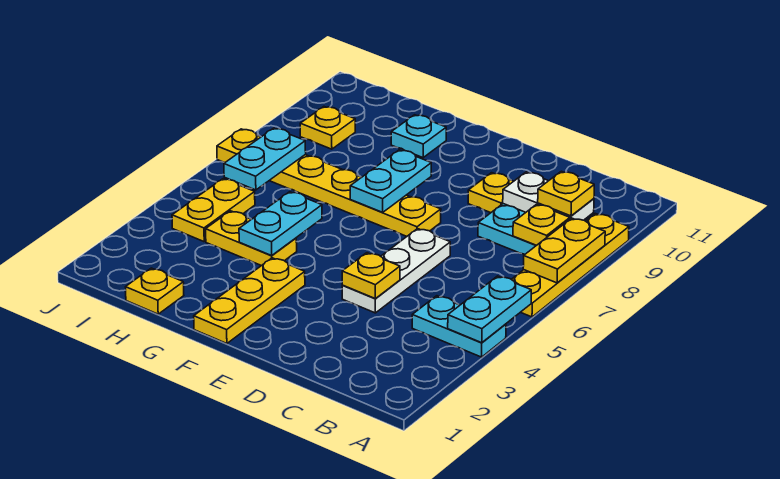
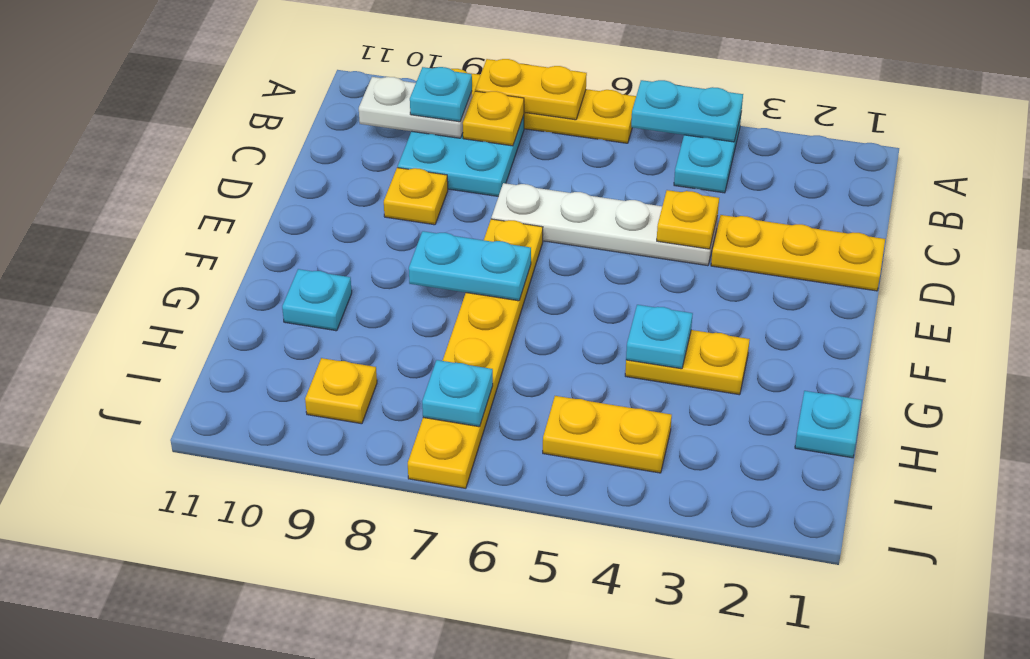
white plate B9:C9 level 2 -> white plate B9:B10 level 2
yellow plate B9 level 3 -> cyan plate B9 level 3
white plate D4:D6 level 1 -> white plate D4:D7 level 1
yellow plate F1:F3 level 1 -> yellow plate D1:D3 level 1
yellow plate G4:H4 level 1 -> yellow plate G3:G4 level 1
cyan plate G4:G5 level 2 -> cyan plate G4 level 2
yellow plate H1 level 1 -> cyan plate H1 level 1
cyan plate I6:I7 level 2 -> cyan plate I7 level 2

